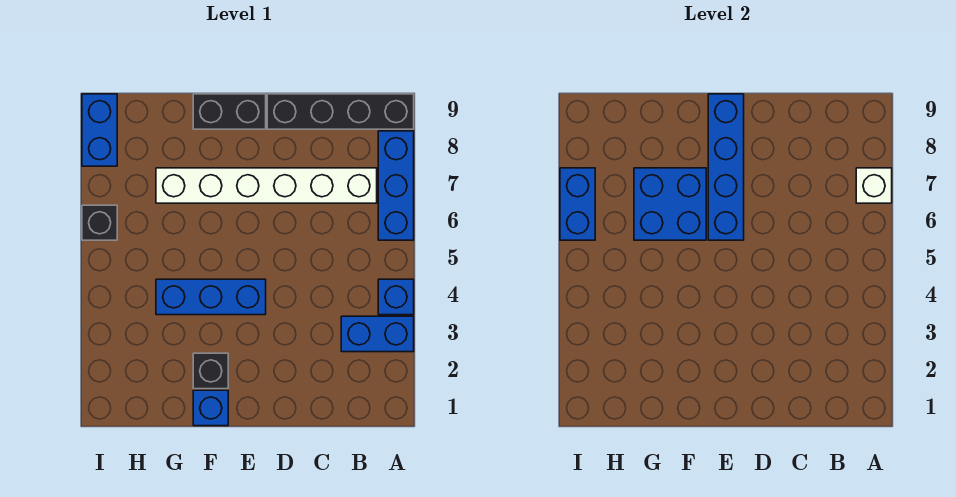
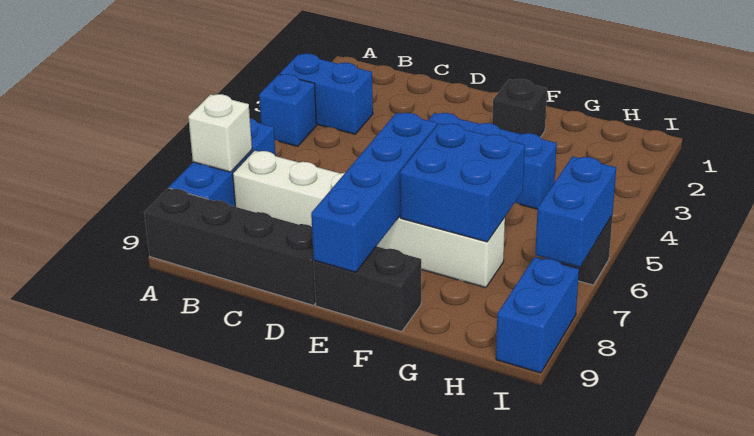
blue brick F1 level 1 -> none

